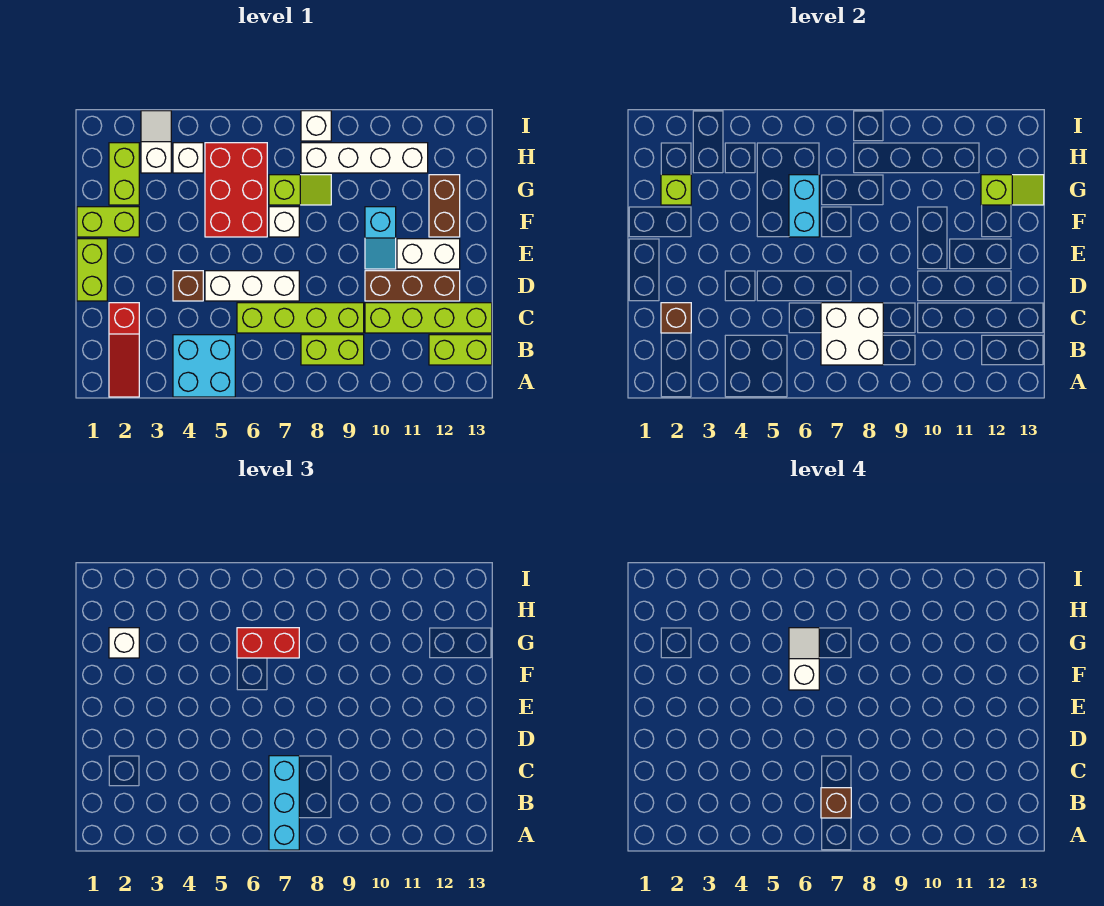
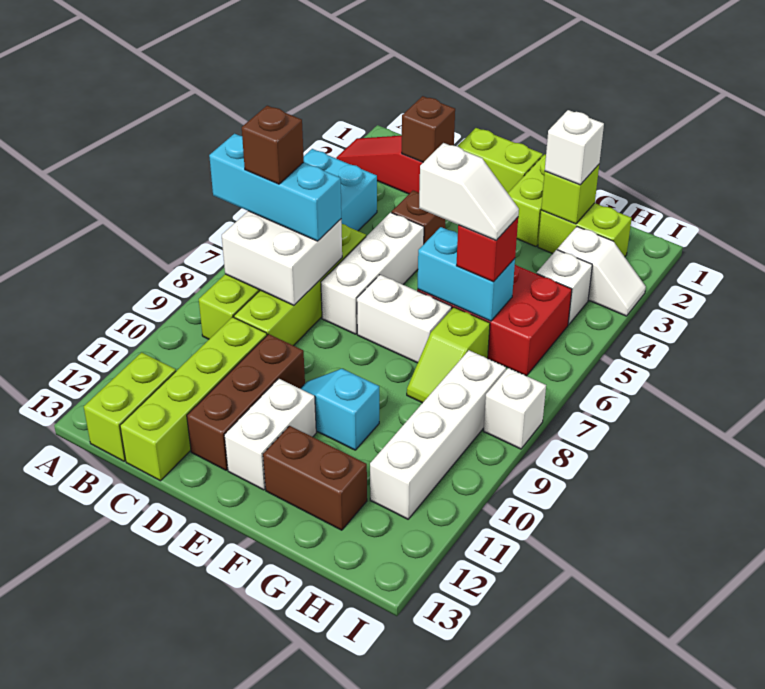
white brick F7 level 1 -> white brick E7:F7 level 1
red brick G6:G7 level 3 -> red brick G6 level 3
lime slope G12:G13 level 2 top 12 -> none

